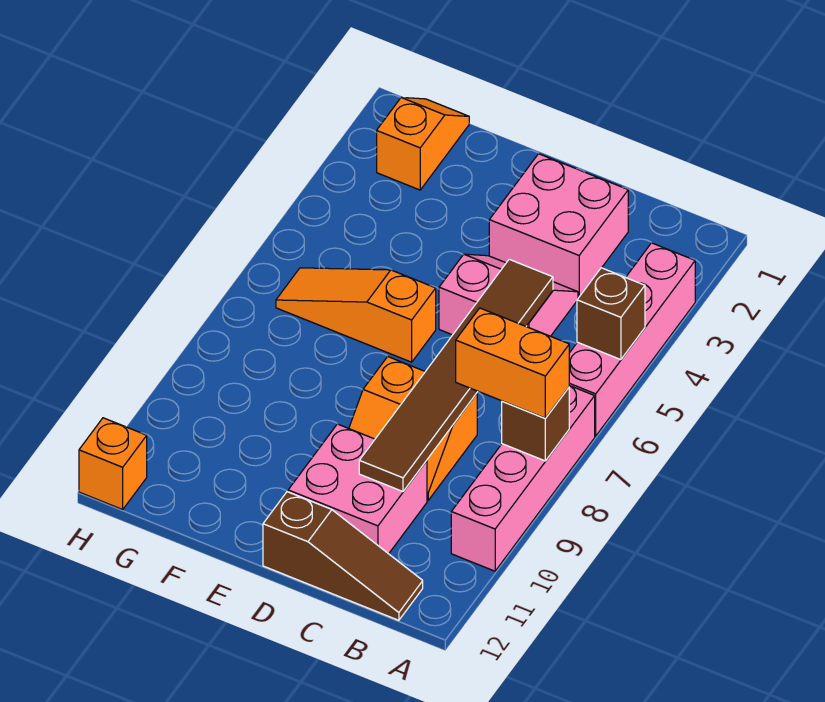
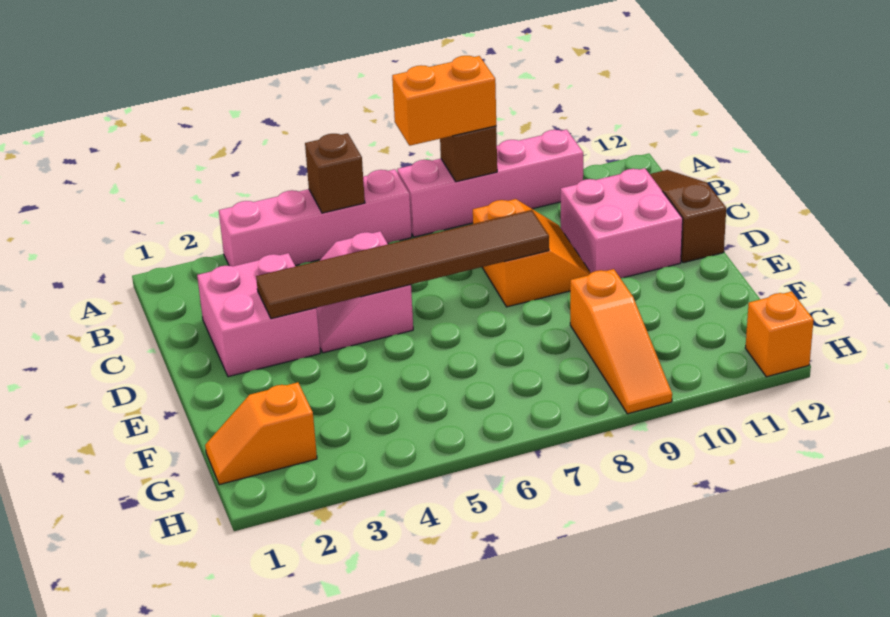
orange brick A8:B8 level 3 -> orange brick A7:A8 level 3
brown tile C5:C10 level 2 -> brown tile D3:D8 level 2
orange slope E6:G6 level 1 top E -> orange slope F9:H9 level 1 top F

